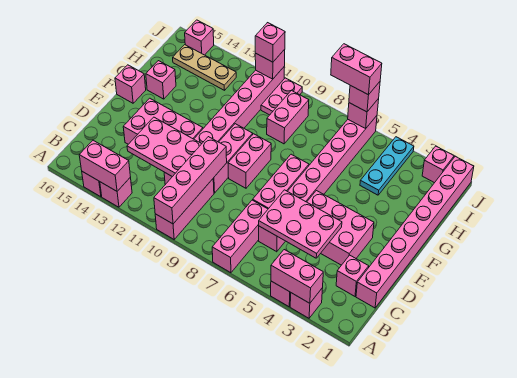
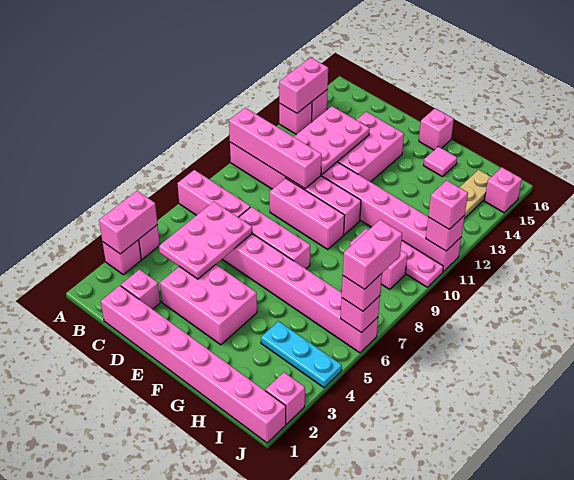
pink brick D3:E5 level 1 -> pink brick D3:F4 level 1
pink brick E9:F9 level 1 -> pink brick D9:F9 level 1
pink brick G15 level 1 -> pink tile G15 level 1

